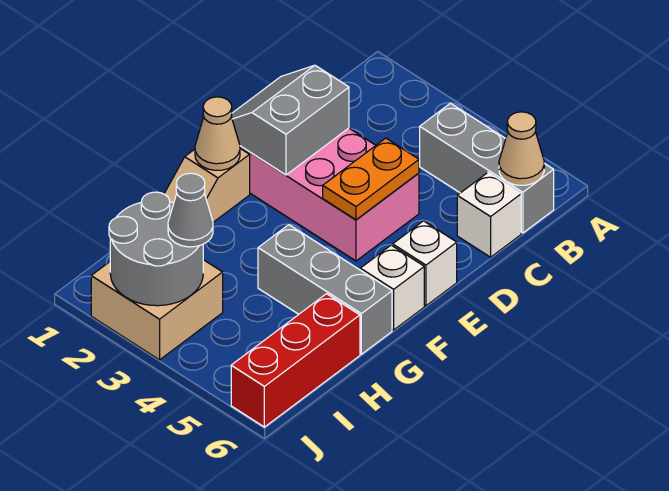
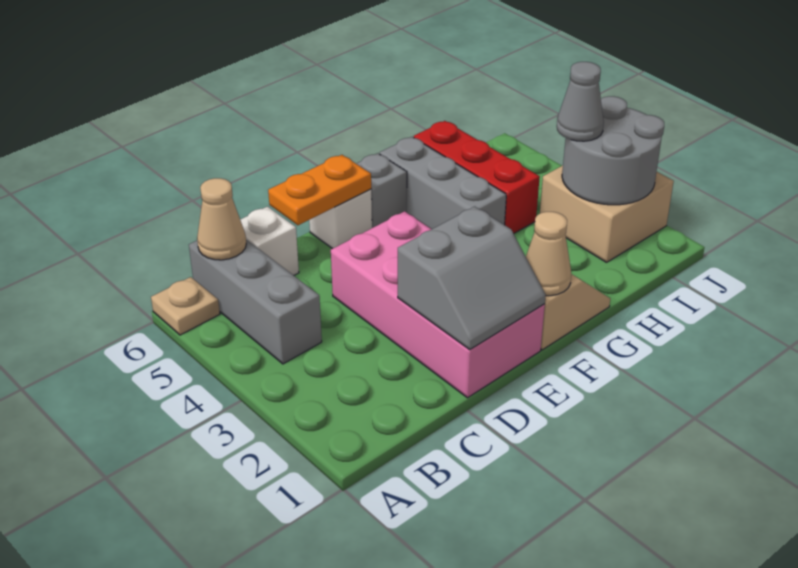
none -> tan plate A6 level 1
orange plate D4:E4 level 2 -> orange plate D6:E6 level 2
white brick F6 level 1 -> grey brick F6 level 1
red brick H6:J6 level 1 -> red brick H4:H6 level 1

